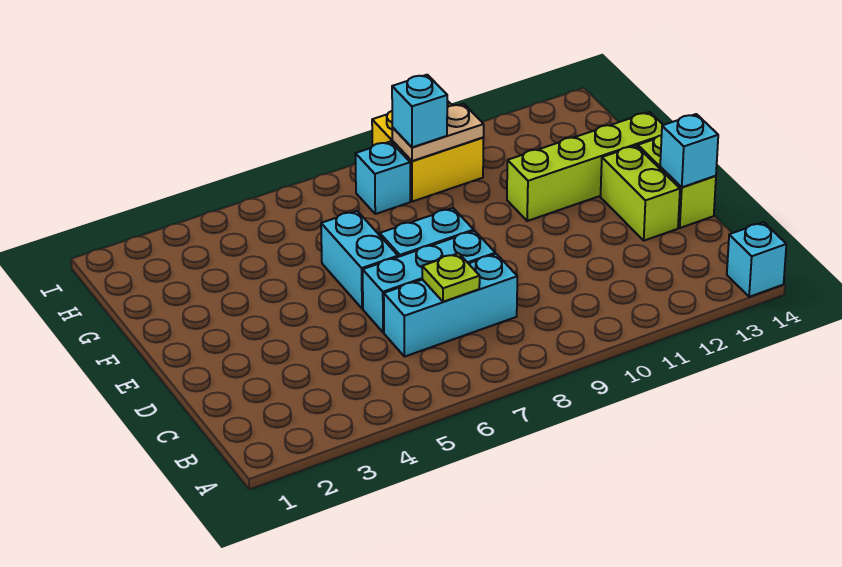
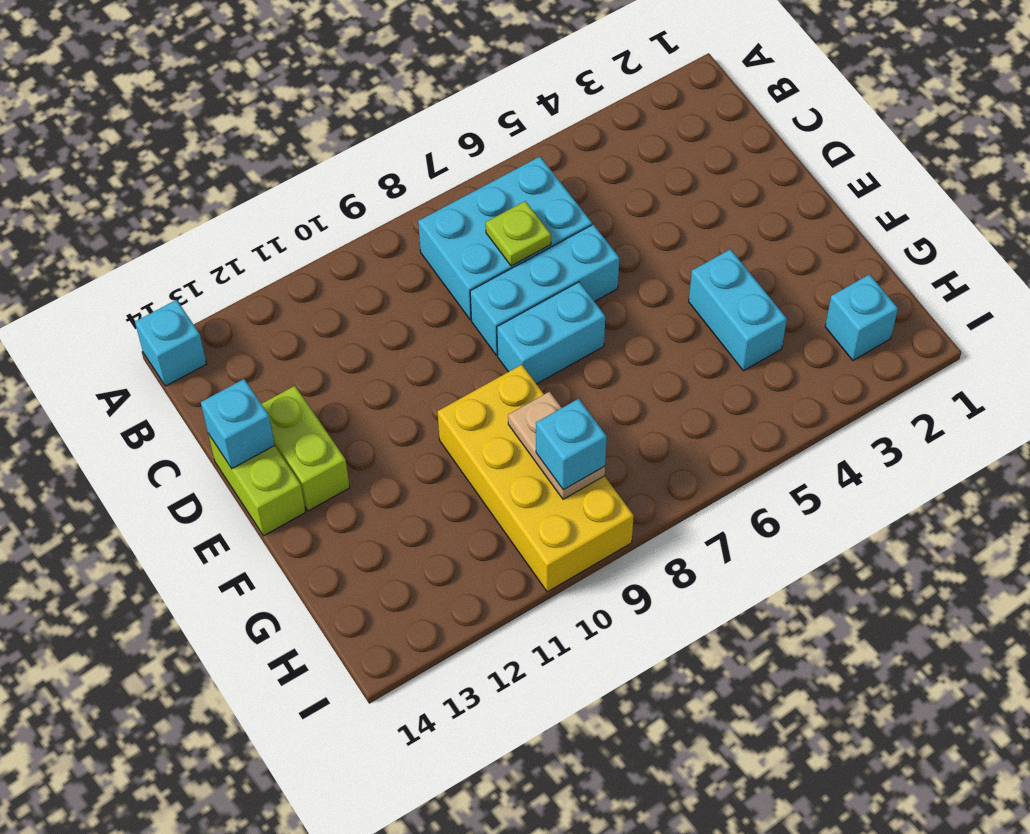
cyan brick C6:C8 level 1 -> cyan brick B6:C8 level 1
cyan brick E6:F6 level 1 -> cyan brick F4:G4 level 1
lime brick F11:F14 level 1 -> none
cyan brick H8 level 1 -> cyan brick H2 level 1
yellow brick H9:I10 level 1 -> yellow brick F9:I10 level 1
tan plate H9:H10 level 2 -> tan plate G9:H9 level 2

